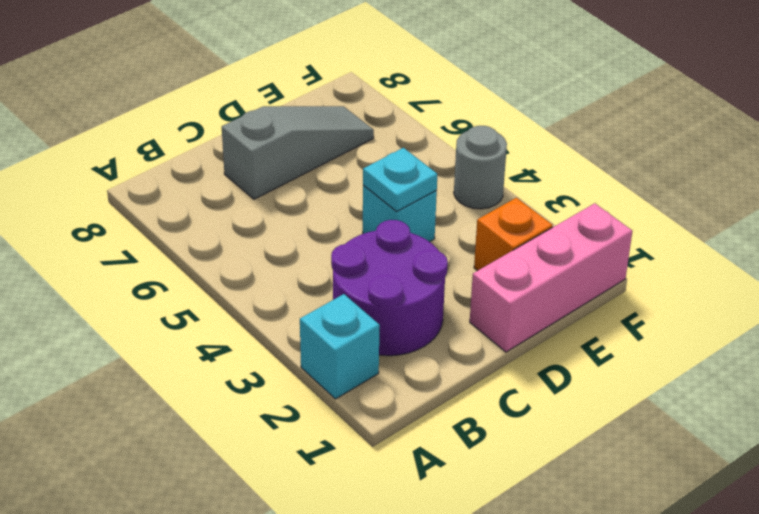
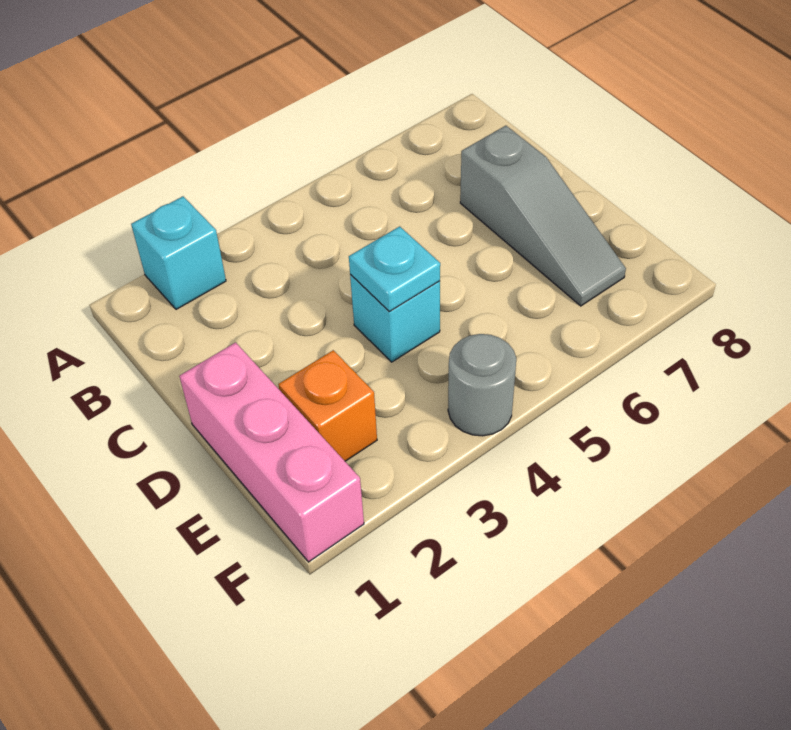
purple round brick B2:C3 level 1 -> none

